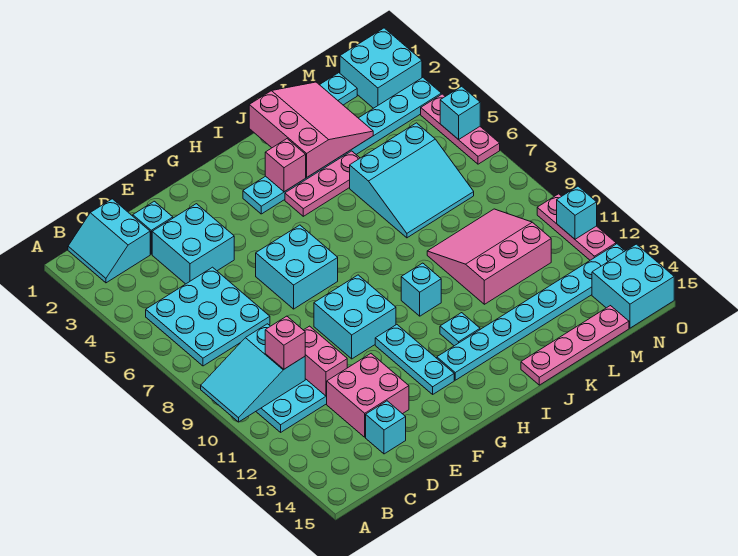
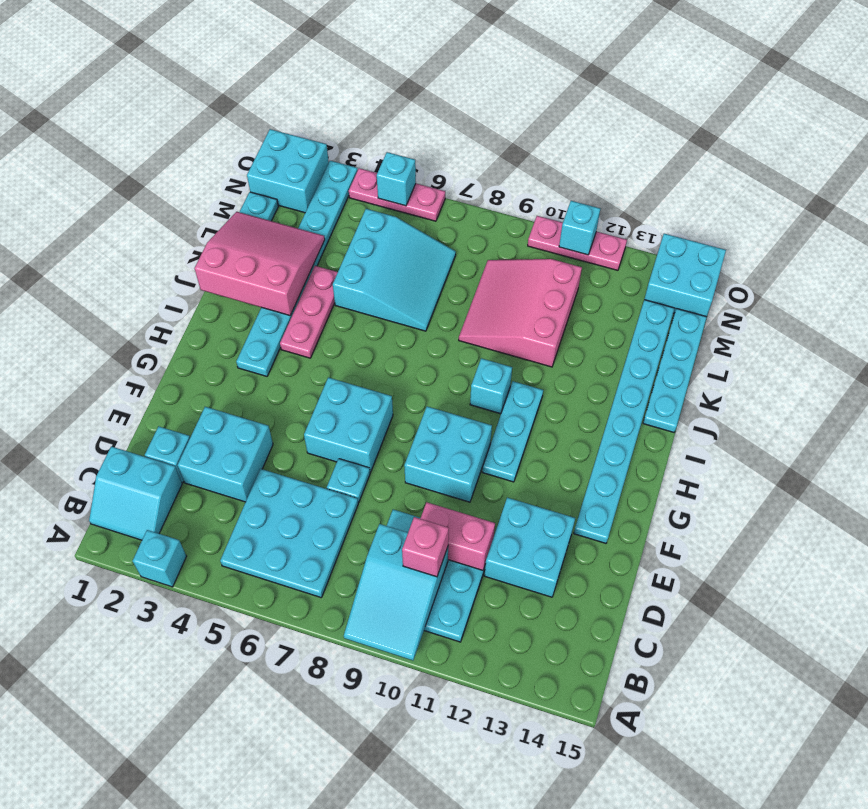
pink brick D12:E13 level 1 -> cyan brick D12:E13 level 1
cyan brick D14 level 1 -> cyan brick A3 level 1
cyan plate G11:G13 level 1 -> cyan plate G11:I11 level 1
cyan plate H13:O13 level 1 -> cyan plate F14:M14 level 1
pink brick I3 level 2 -> none
cyan plate I12 level 1 -> cyan plate E7 level 1
pink plate J15:M15 level 1 -> cyan plate J15:M15 level 1

